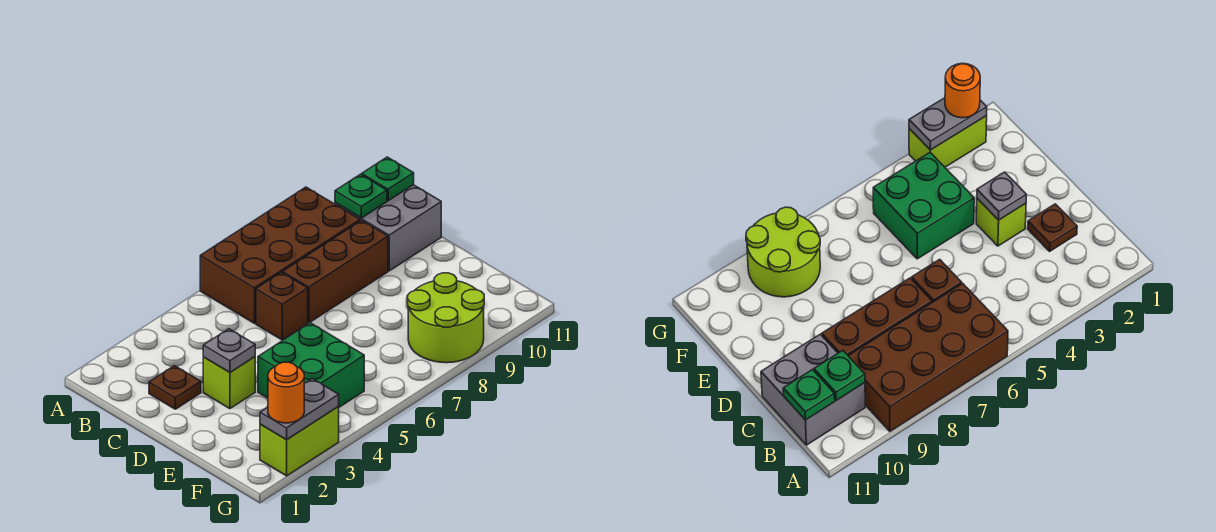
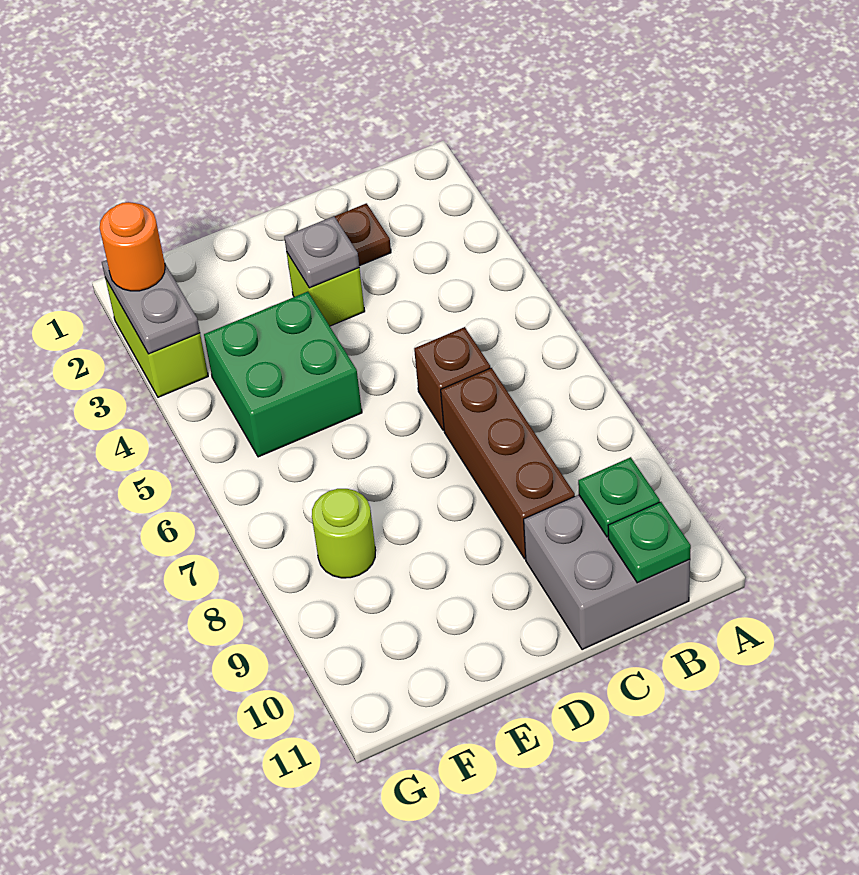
brown brick A6:B9 level 1 -> none
lime round brick F8:G9 level 1 -> lime round brick F8 level 1

